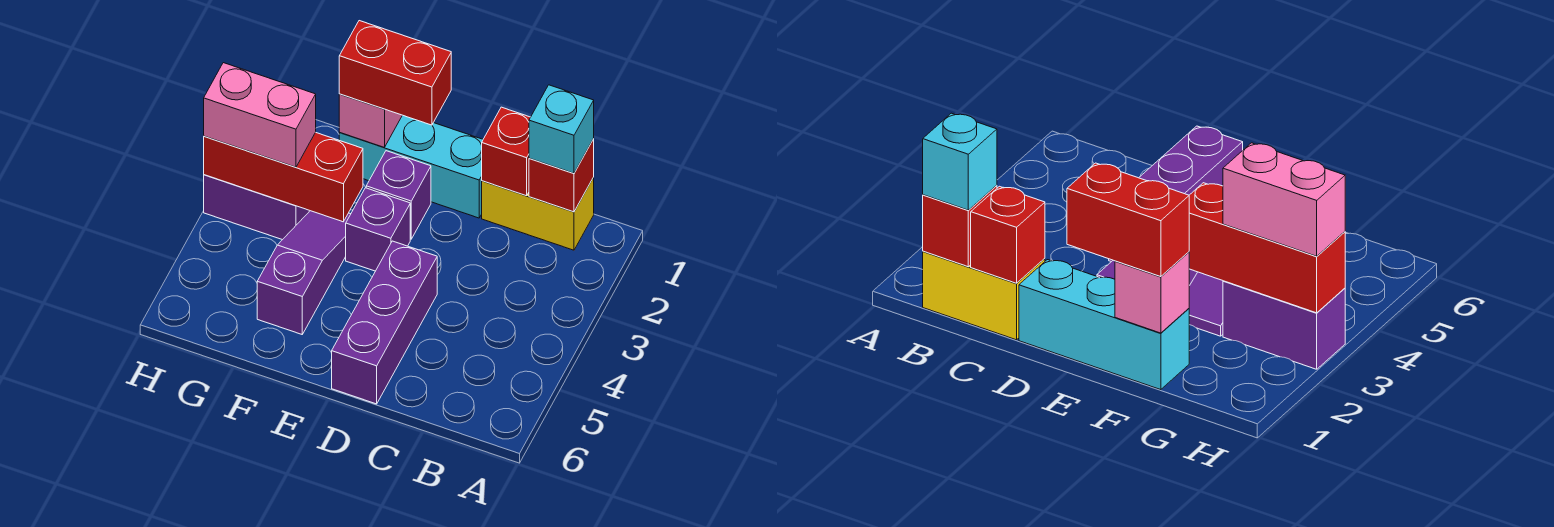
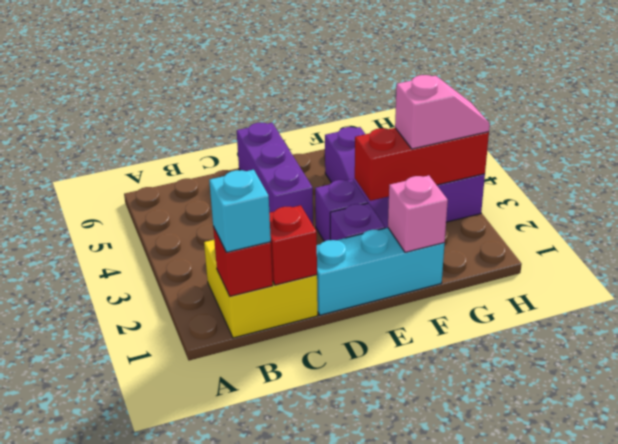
yellow brick B1:C1 level 1 -> yellow brick B1:C2 level 1
red brick E1:F1 level 3 -> none
pink brick G3:H3 level 3 -> pink slope G3:H3 level 3 top G

